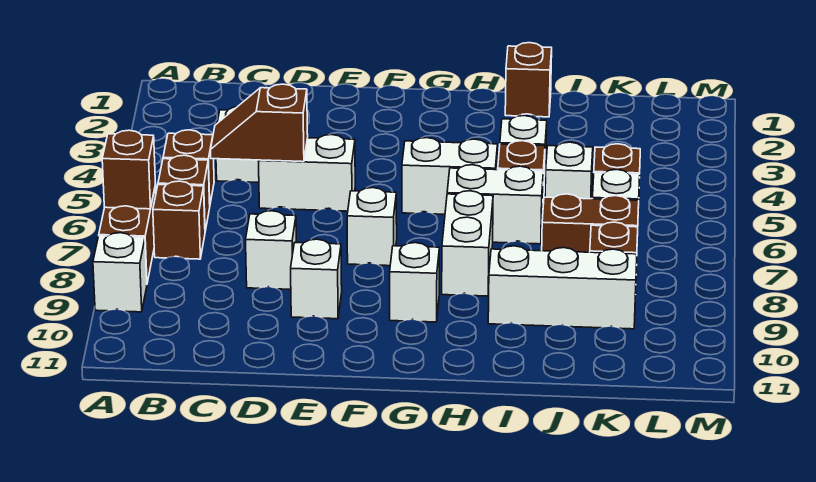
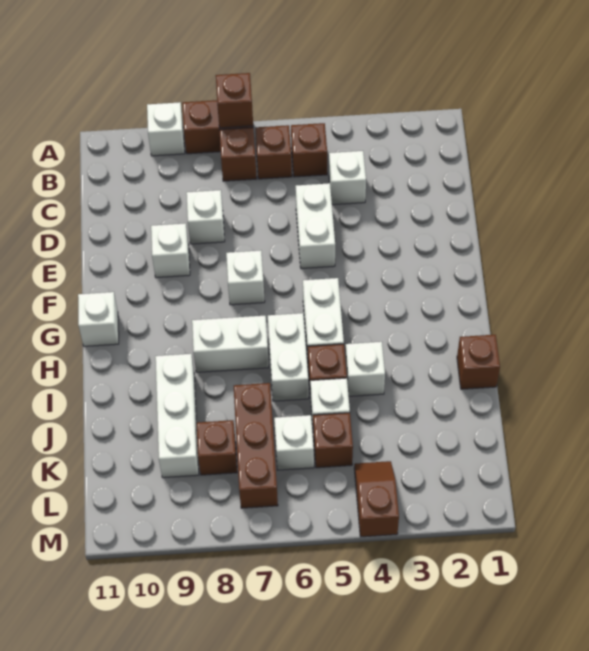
brown slope C5:D5 level 2 top D -> brown slope L4:M4 level 1 top M
white brick G9 level 1 -> white brick G11 level 1
brown brick J7:K7 level 1 -> brown brick J7:L7 level 1

